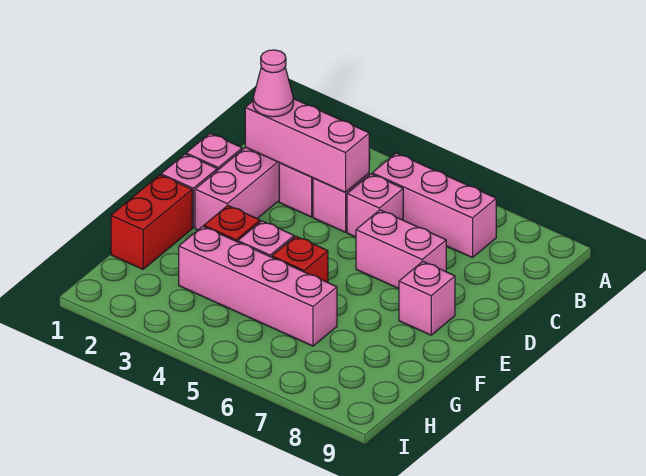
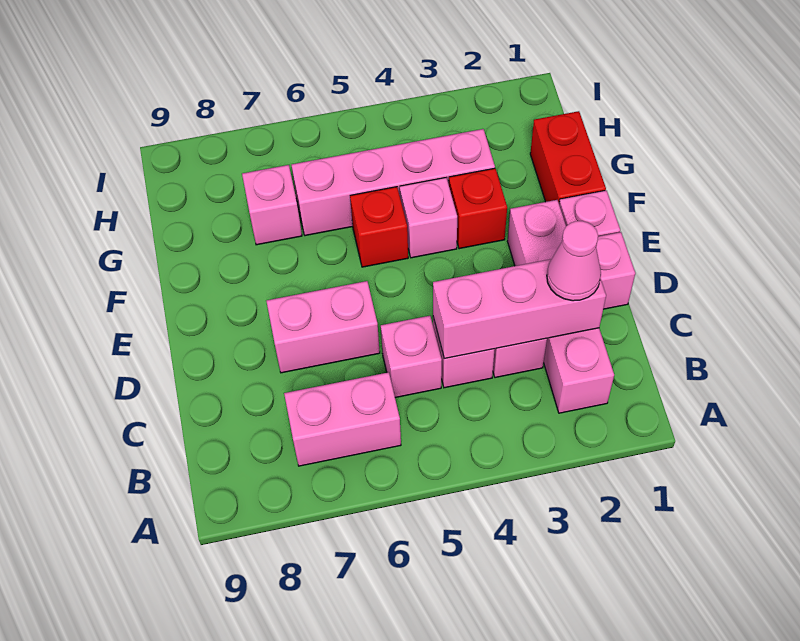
pink brick B5:B7 level 1 -> pink brick B6:B7 level 1
pink brick E8 level 1 -> pink brick G7 level 1

